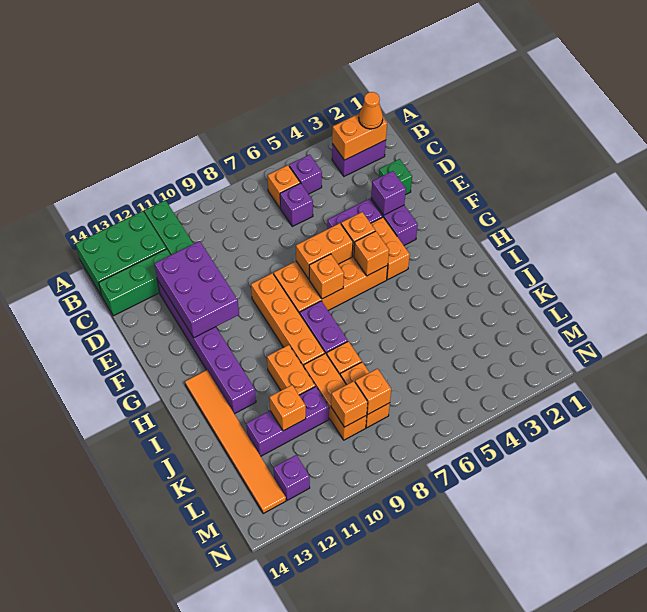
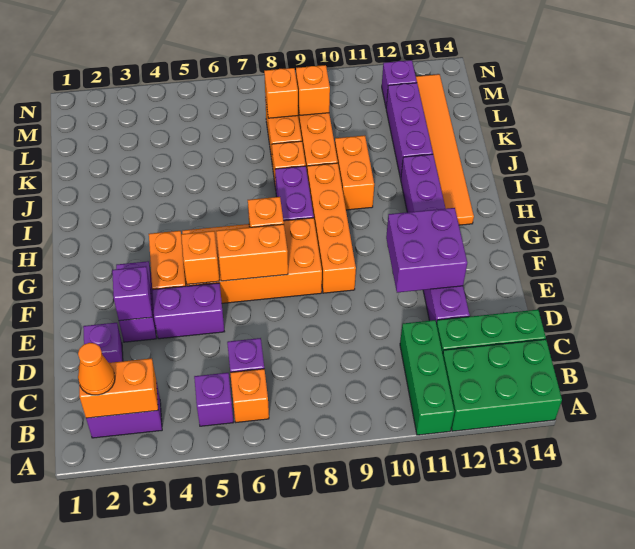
green brick D2 level 1 -> purple brick D2 level 1
purple brick D11:F12 level 2 -> purple brick E11:F12 level 2
orange brick G5 level 2 -> none
purple brick K10:K12 level 1 -> purple brick J12:L12 level 1
orange brick K11 level 2 -> none

